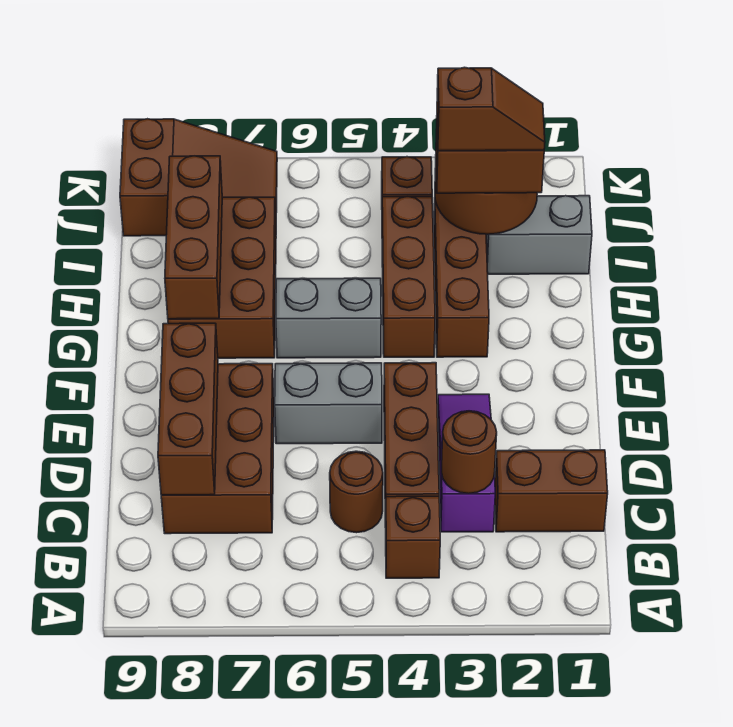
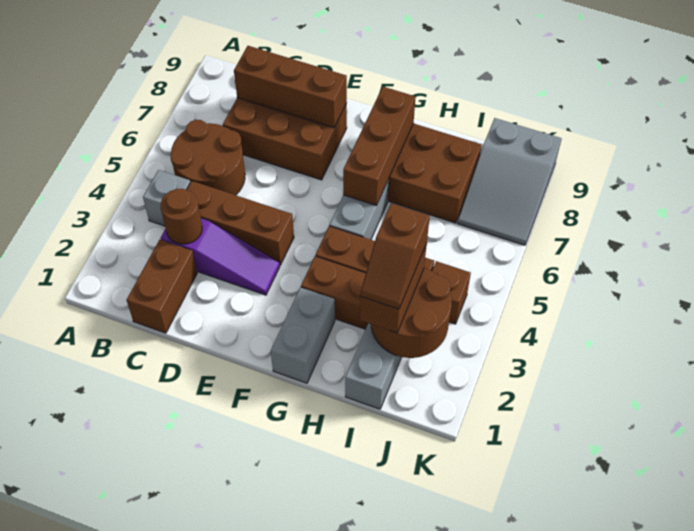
brown brick B4 level 1 -> grey brick B4 level 1
brown round brick C5 level 1 -> brown round brick B5:C6 level 1
grey brick E5:E6 level 1 -> grey brick G1:G2 level 1
brown brick G8:I8 level 2 -> brown brick G6:G8 level 2
brown slope J7:K9 level 1 top 9 -> grey slope J7:K9 level 1 top 9

